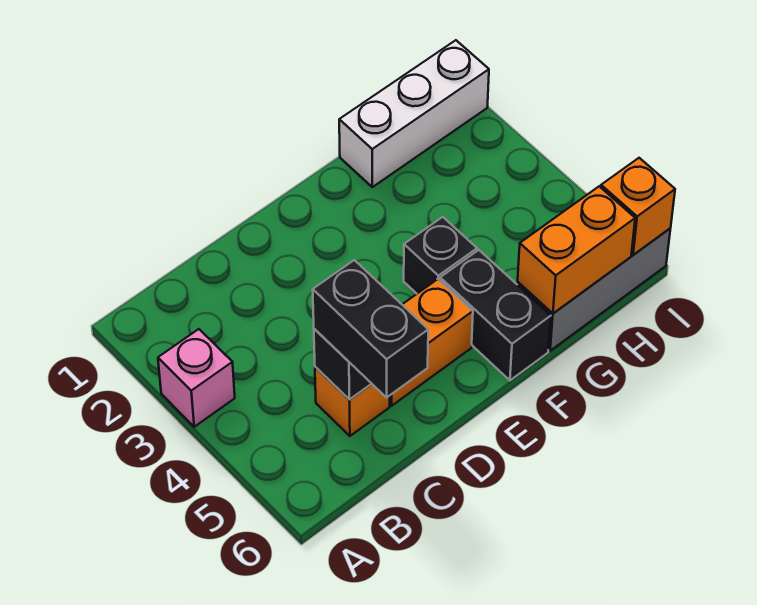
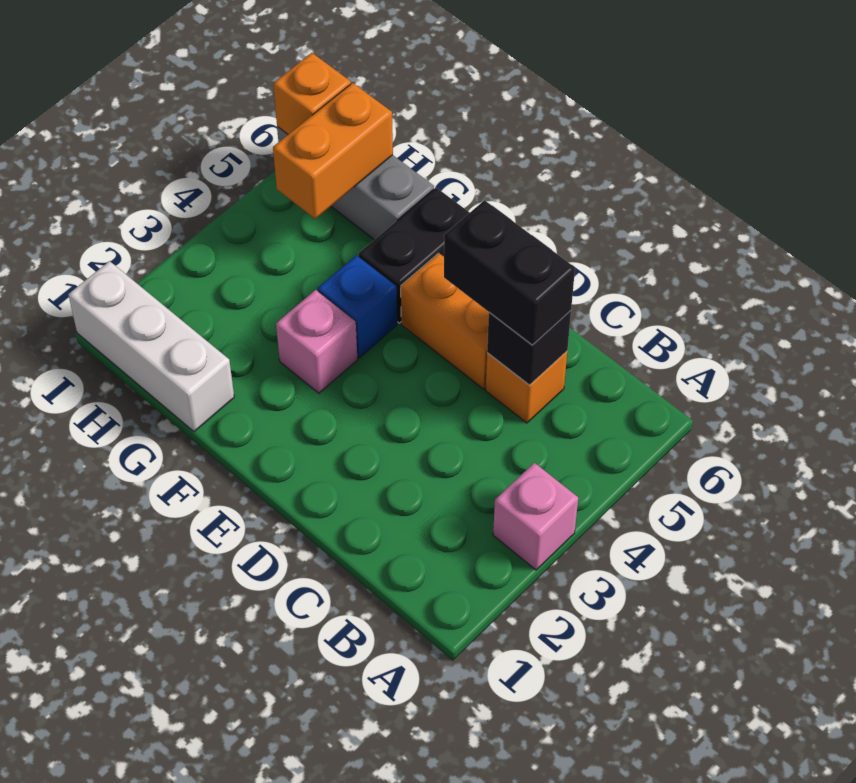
black brick C5:C6 level 3 -> black brick C5:D5 level 3
none -> pink brick F3 level 1
black brick F4 level 1 -> blue brick F4 level 1
orange brick G6:H6 level 2 -> orange brick H5:H6 level 2

